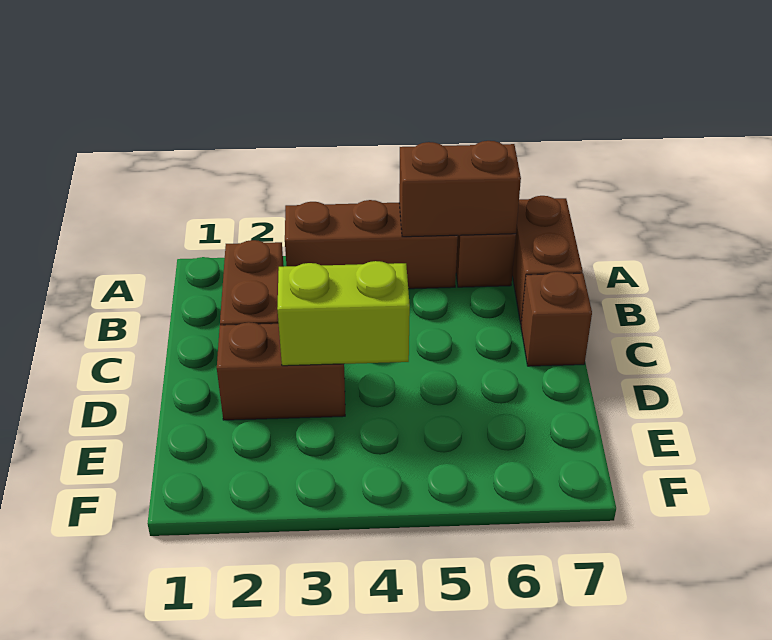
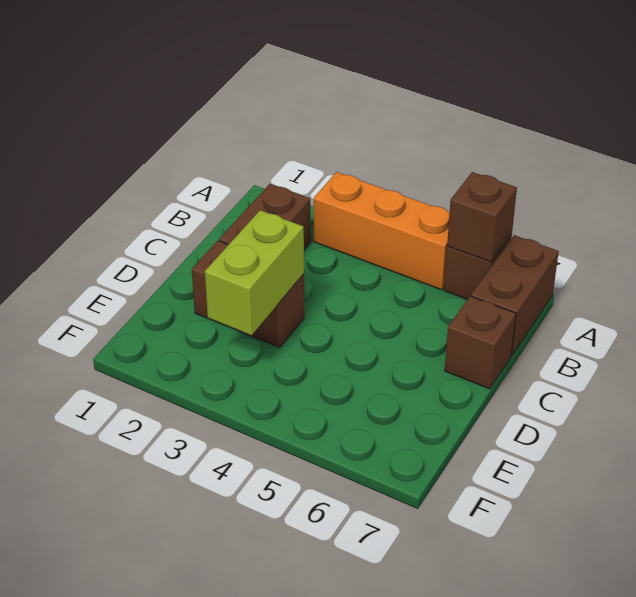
brown brick A3:A5 level 1 -> orange brick A3:A5 level 1
brown brick A5:A6 level 2 -> brown brick A6 level 2
lime brick D3:D4 level 2 -> lime brick D3:E3 level 2

